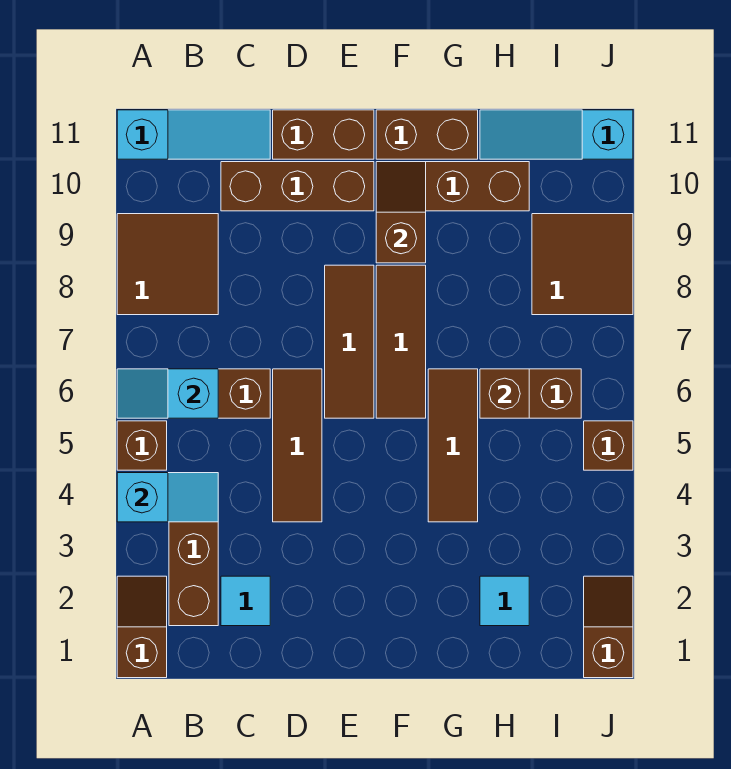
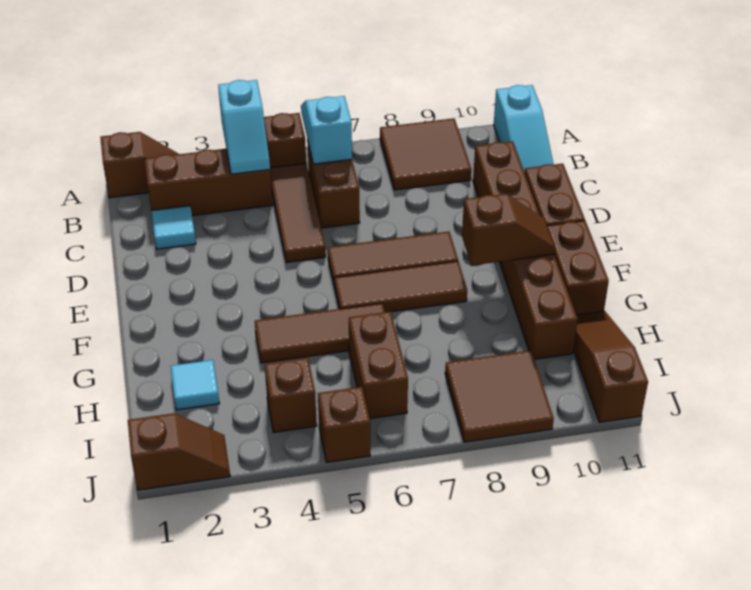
brown tile D4:D6 level 1 -> brown tile B5:D5 level 1
brown brick H6 level 2 -> brown brick I4 level 1
cyan slope H11:J11 level 1 top J -> brown slope H11:J11 level 1 top J

